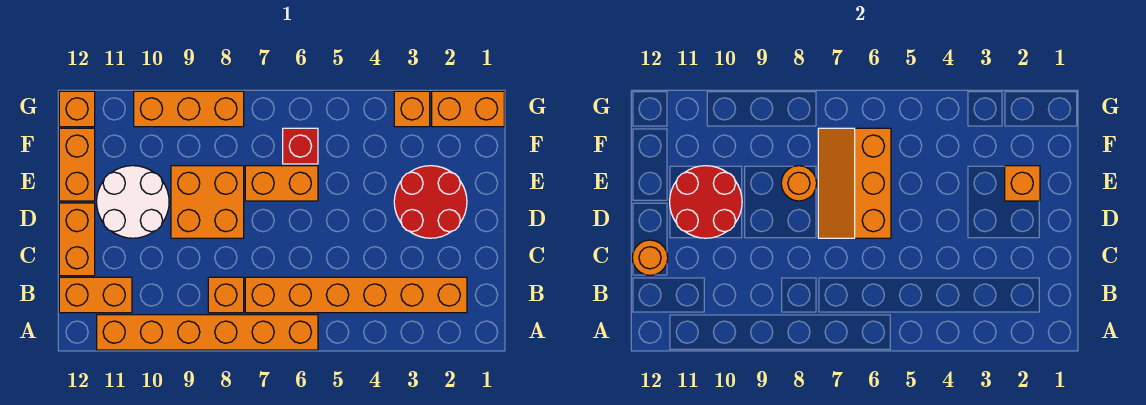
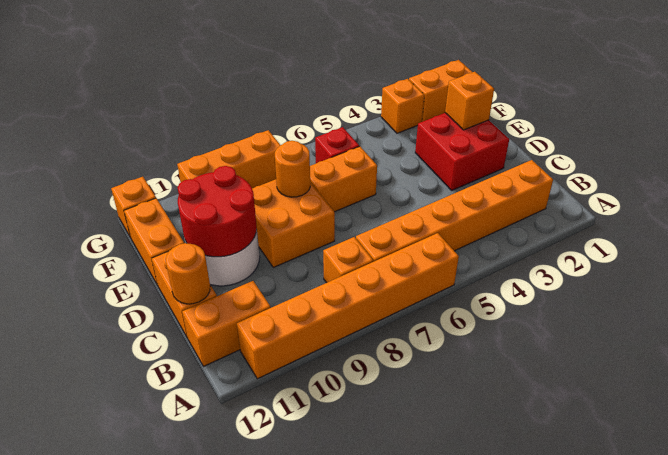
red round brick D2:E3 level 1 -> red brick D2:E3 level 1
orange slope D6:F7 level 2 top 6 -> none

